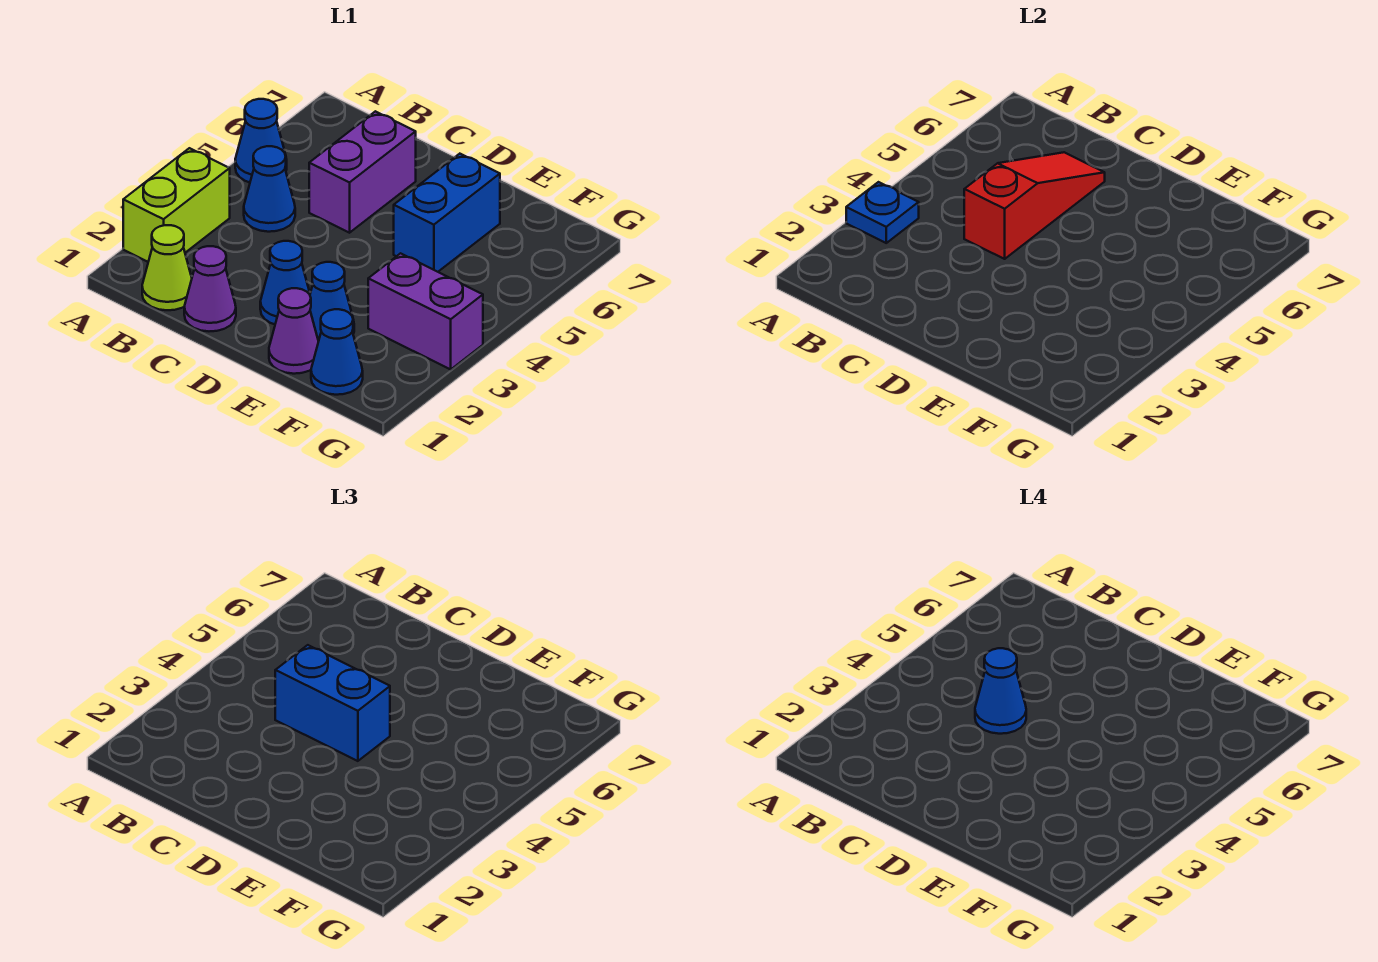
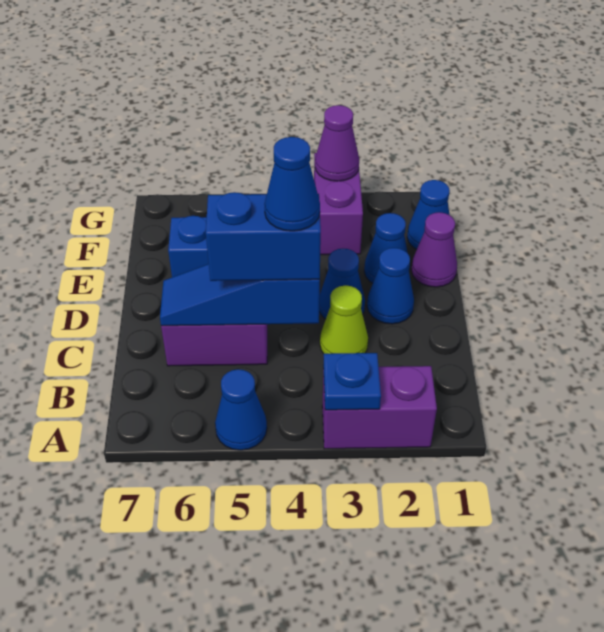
lime brick A2:A3 level 1 -> purple brick A2:A3 level 1
lime cone B1 level 1 -> lime cone C3 level 1
blue cone B4 level 1 -> blue cone D3 level 1
purple cone C1 level 1 -> purple cone G3 level 2
red slope C4:C6 level 2 top 4 -> blue slope C4:C6 level 2 top 4
blue brick C4:D4 level 3 -> blue brick C4:C5 level 3

